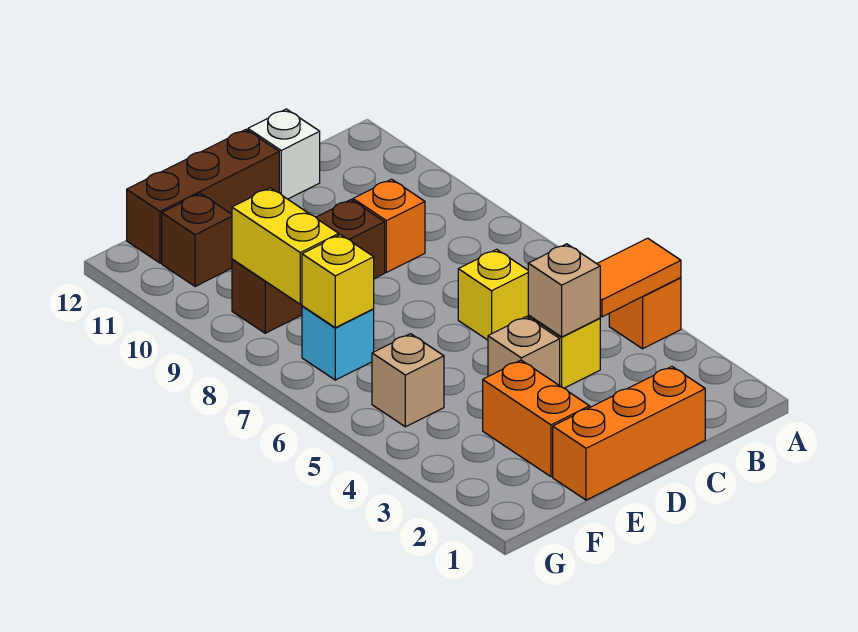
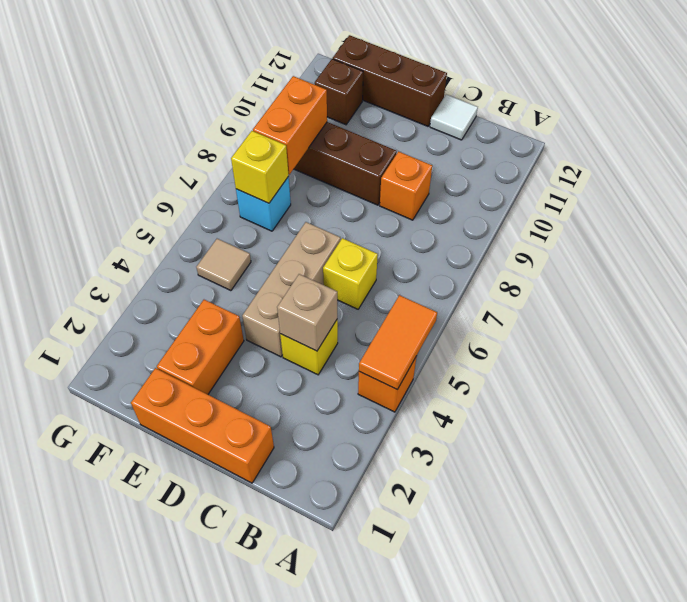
orange tile A4:B4 level 2 -> orange tile A4:A5 level 2
white brick C12 level 1 -> white tile C12 level 1
tan brick D4 level 1 -> tan brick D4:D6 level 1
tan brick F5 level 1 -> tan tile F5 level 1
yellow brick F8:F9 level 2 -> orange brick F8:F9 level 2

